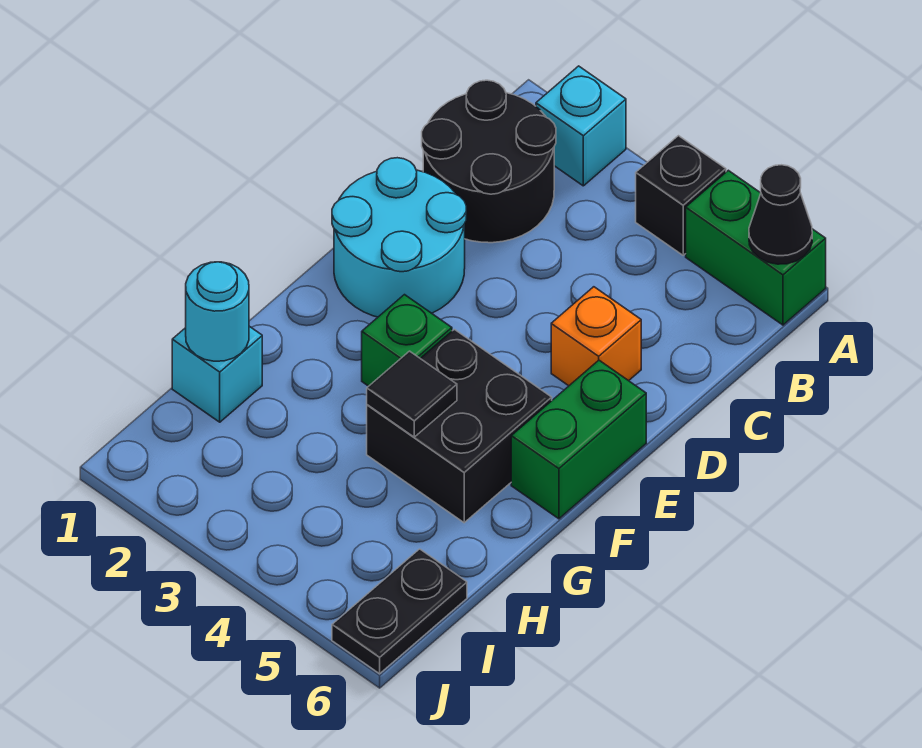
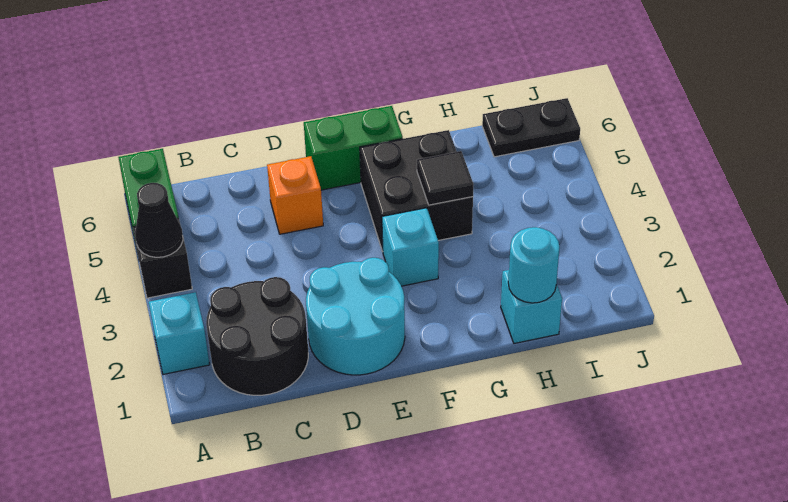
black cone A6 level 2 -> black cone A4 level 2
green brick F3 level 1 -> cyan brick F3 level 1

